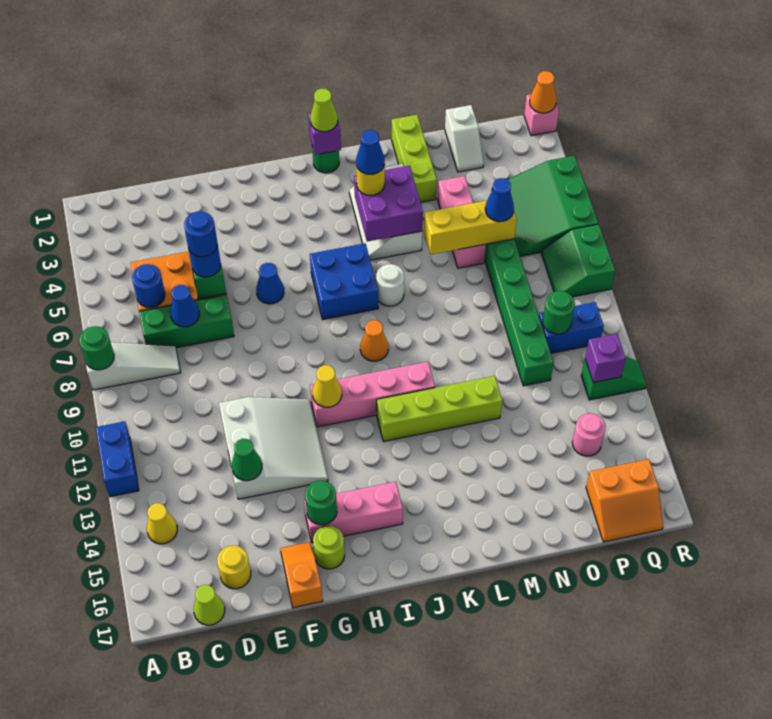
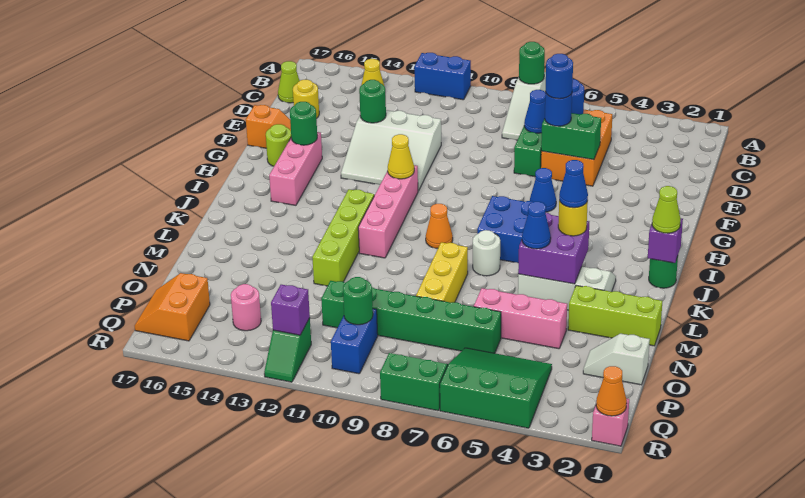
green cone E13 level 2 -> green round brick E13 level 2
yellow brick M6:O6 level 2 -> yellow brick L8:N8 level 1
blue cone O6 level 3 -> blue cone L5 level 3

